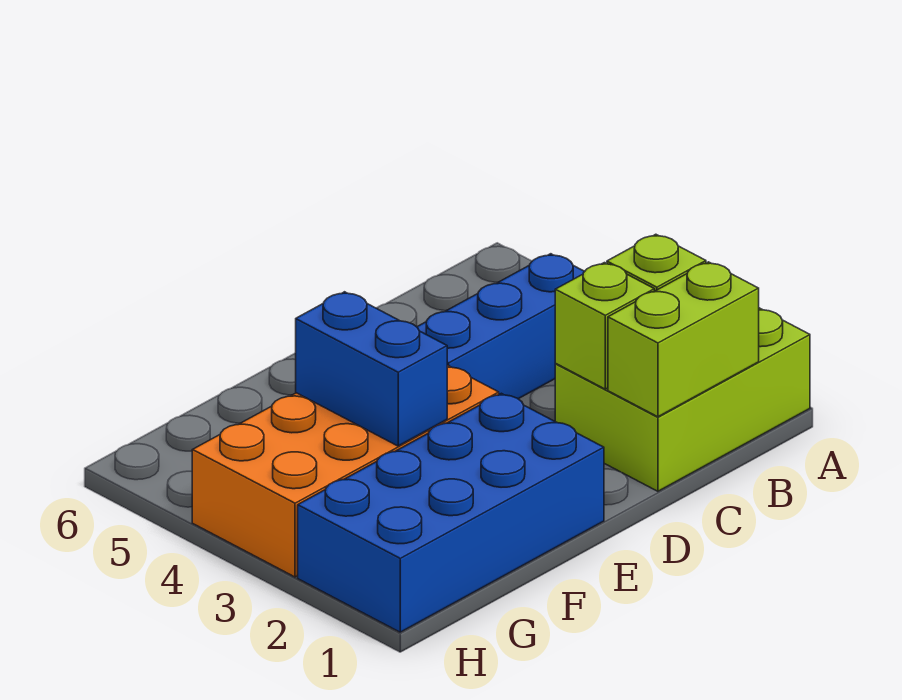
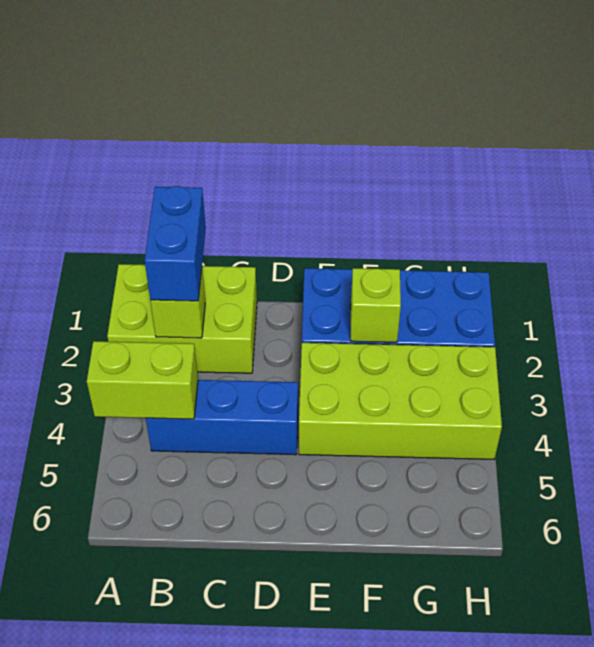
lime brick B1:C1 level 2 -> lime brick A4:B4 level 2
lime brick C2 level 2 -> lime brick F2 level 2
orange brick E3:H4 level 1 -> lime brick E3:H4 level 1
blue brick F3:F4 level 2 -> blue brick B1:B2 level 3

